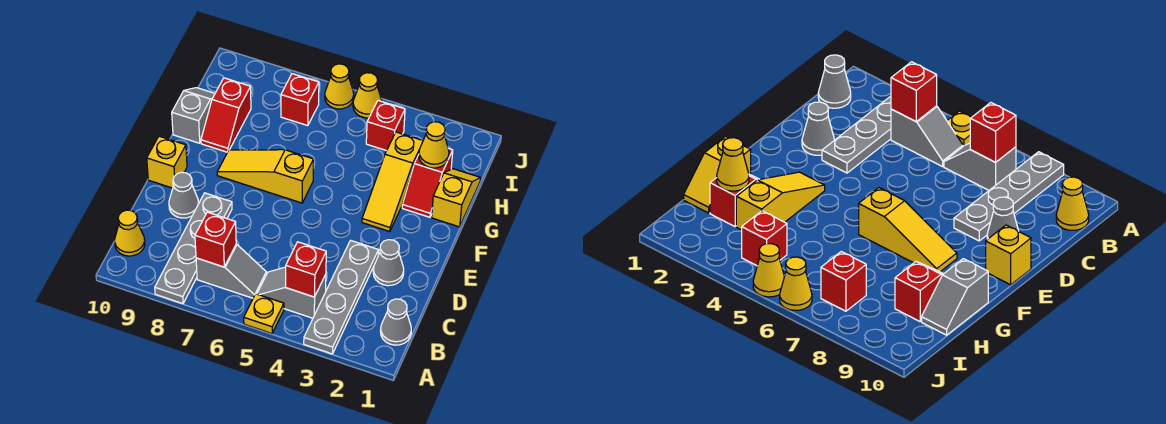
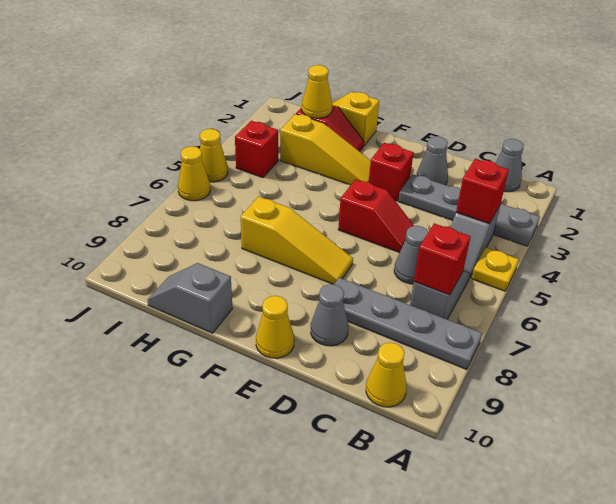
none -> grey cone C6 level 1
yellow brick E10 level 1 -> yellow cone E10 level 1
yellow slope F6:F8 level 1 top 6 -> yellow slope E7:G7 level 1 top G
red slope G9:H9 level 1 top H -> red slope D5:E5 level 1 top E
red brick I7 level 1 -> red brick E3 level 1

